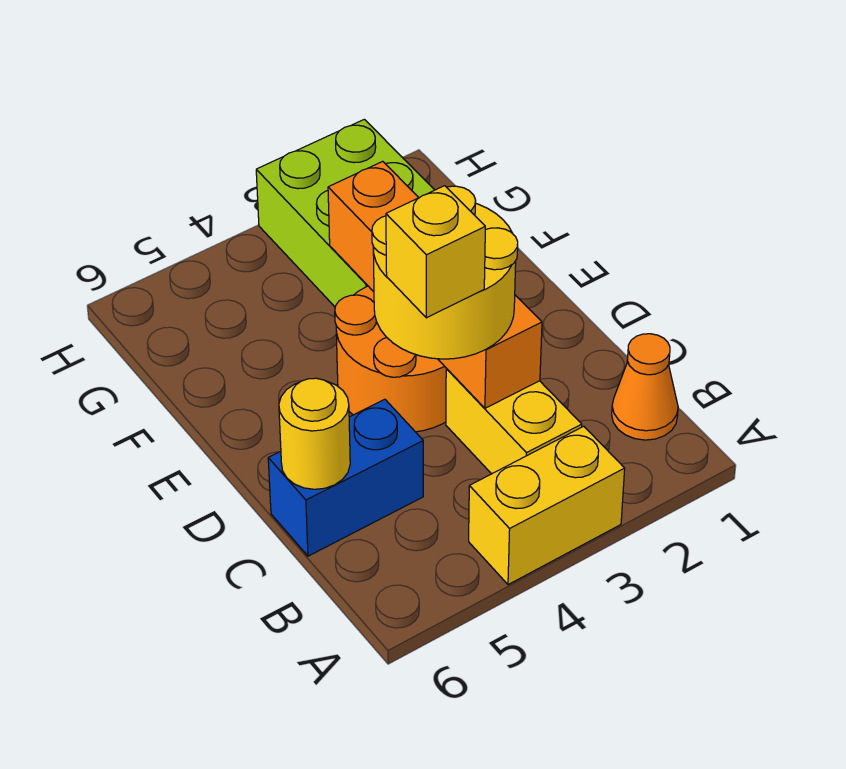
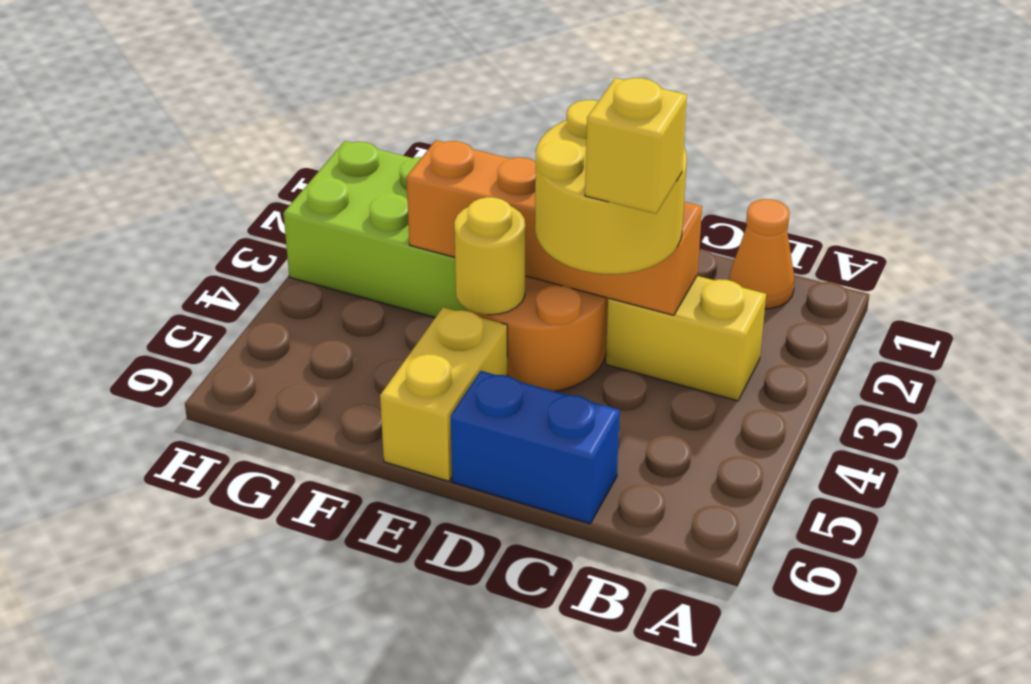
yellow brick A3:A4 level 1 -> yellow brick E5:E6 level 1
blue brick C5:C6 level 1 -> blue brick C6:D6 level 1
yellow round brick C6 level 2 -> yellow round brick E4 level 2

